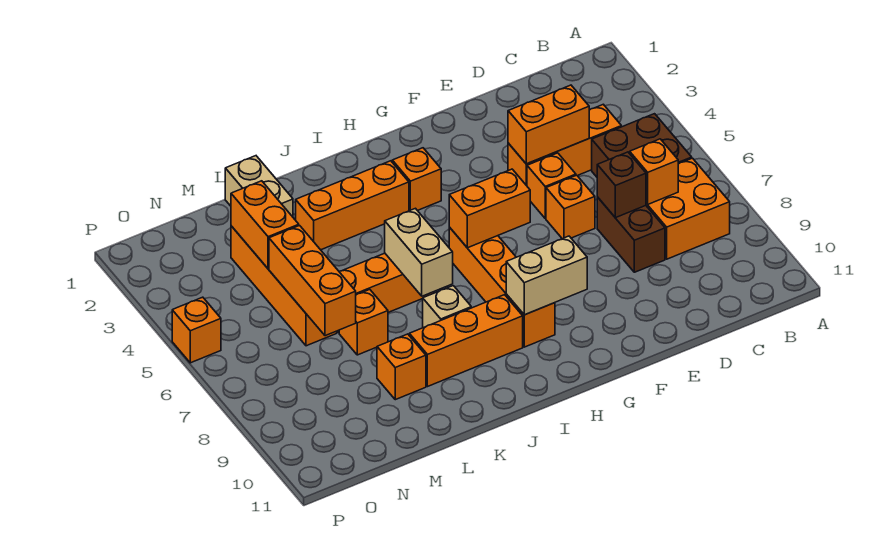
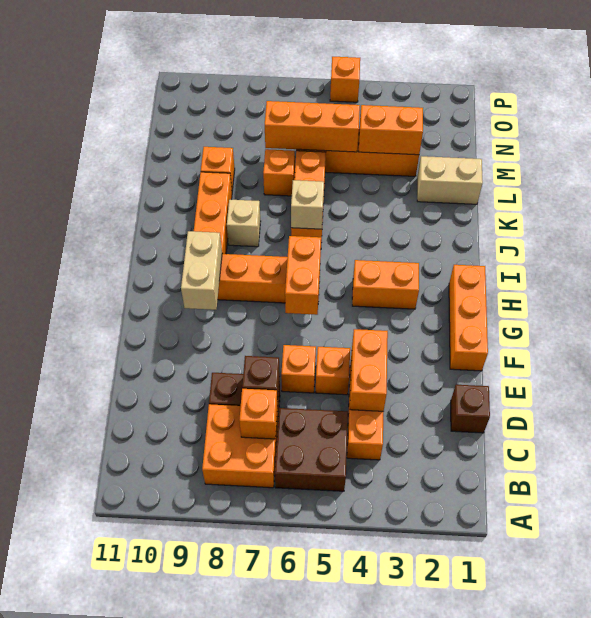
none -> brown brick D1 level 1
orange brick H3 level 1 -> orange brick H3:H4 level 1
orange brick I3:K3 level 1 -> orange brick F1:H1 level 1
tan brick J6:J7 level 2 -> tan brick J6 level 2

